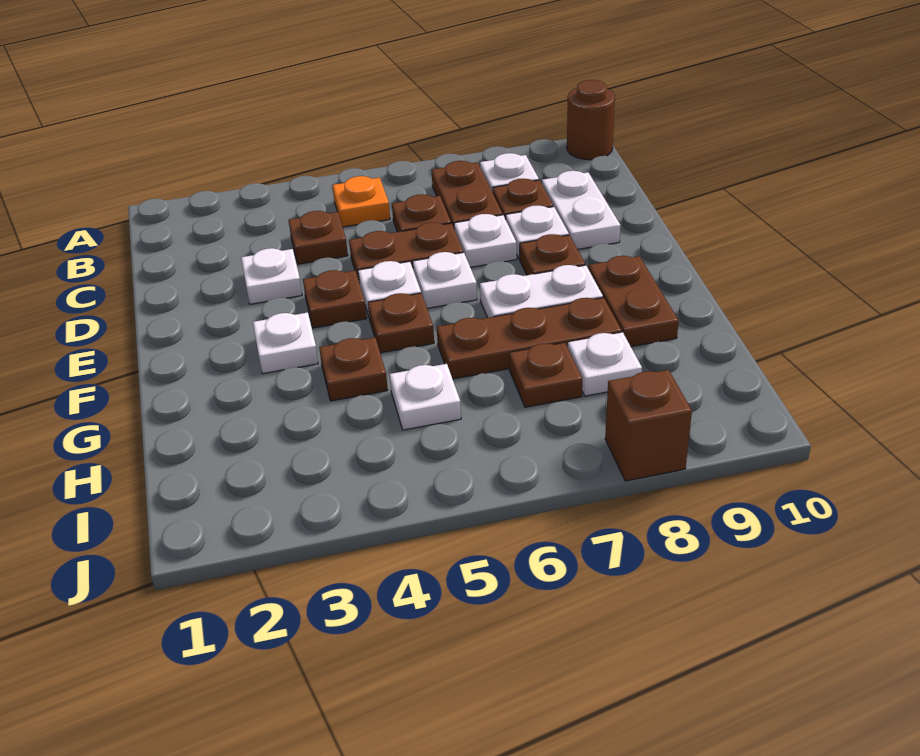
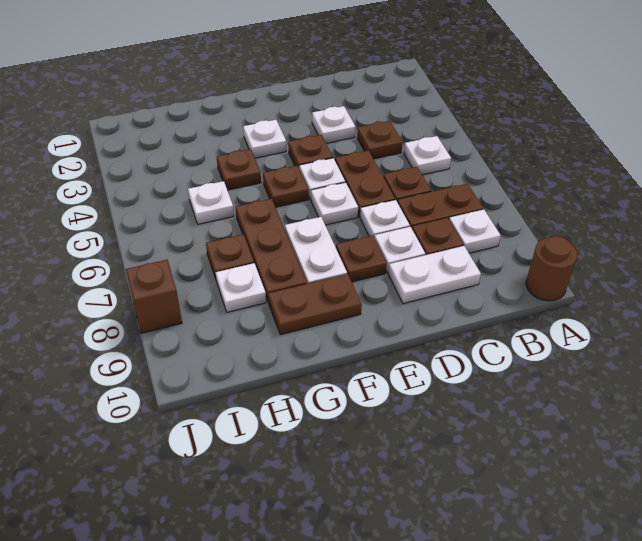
orange plate B5 level 1 -> white plate B5 level 1

